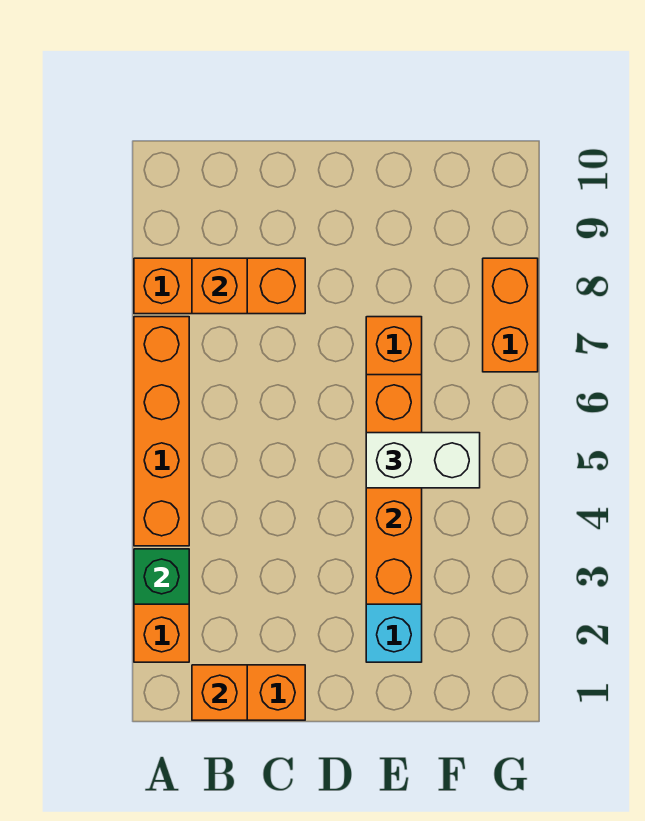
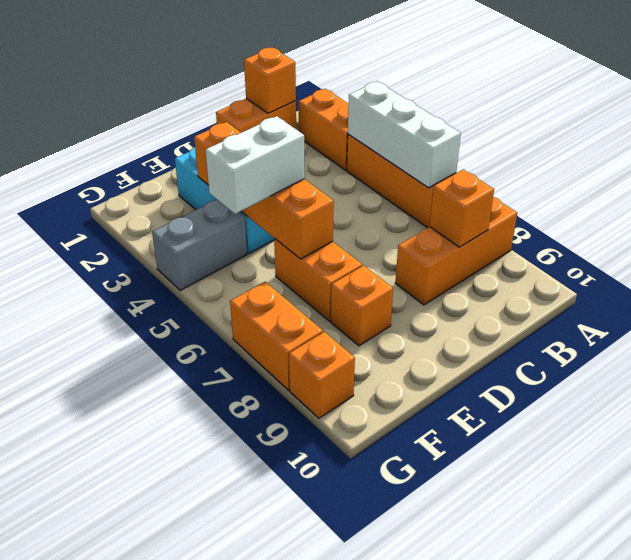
green brick A3 level 2 -> none
none -> white brick A4:A6 level 2
none -> orange brick E8 level 1
none -> grey brick F4:G4 level 1
none -> orange brick G9 level 1

